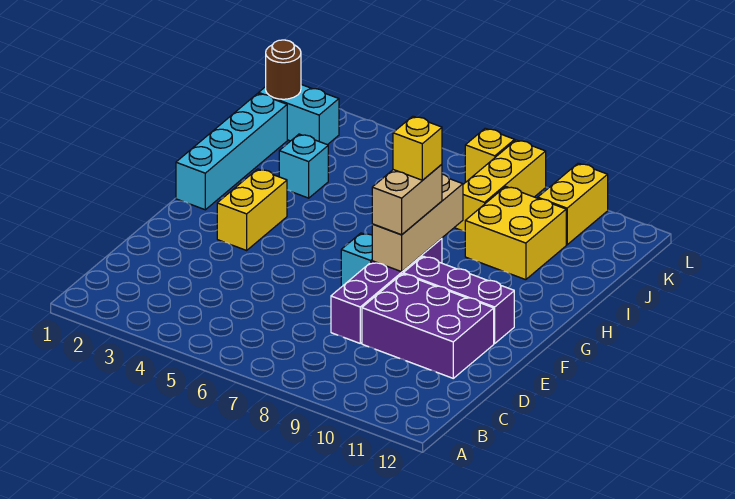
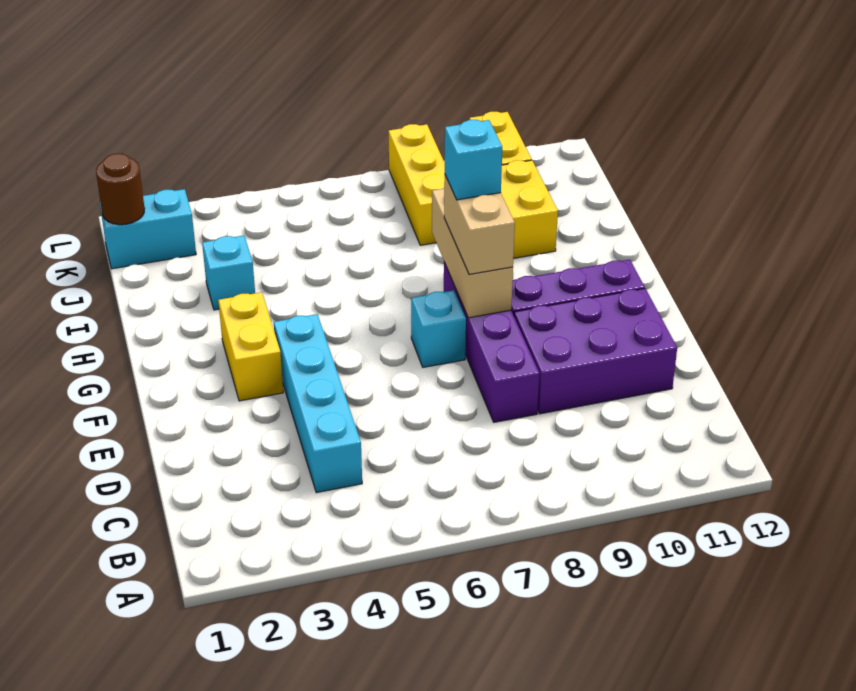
cyan brick G1:J1 level 1 -> cyan brick C4:F4 level 1
yellow brick G8 level 4 -> cyan brick G8 level 4
yellow brick L7 level 1 -> none

